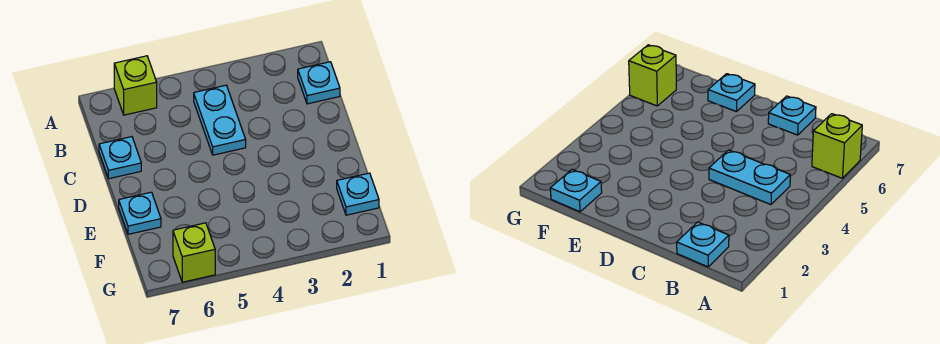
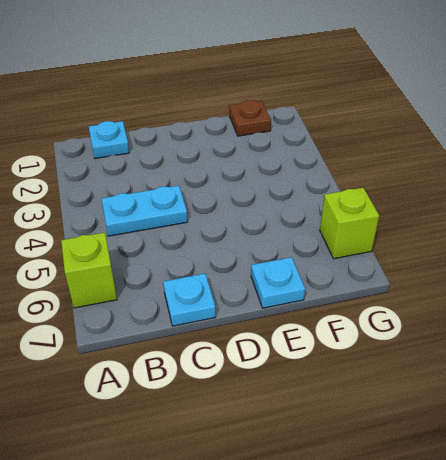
cyan plate F1 level 1 -> brown plate F1 level 1

